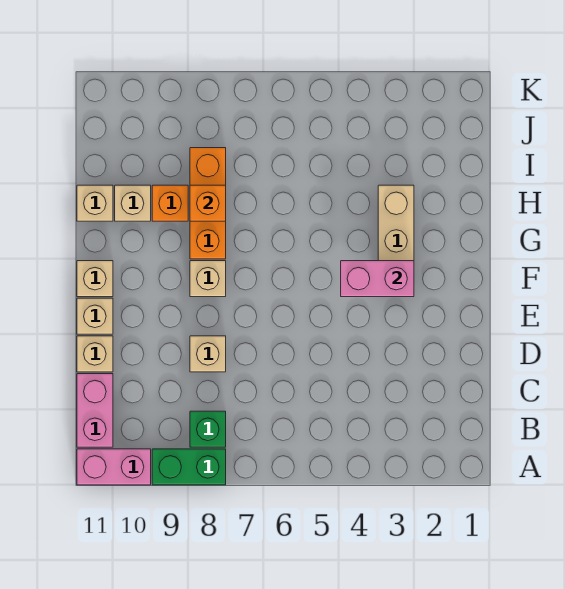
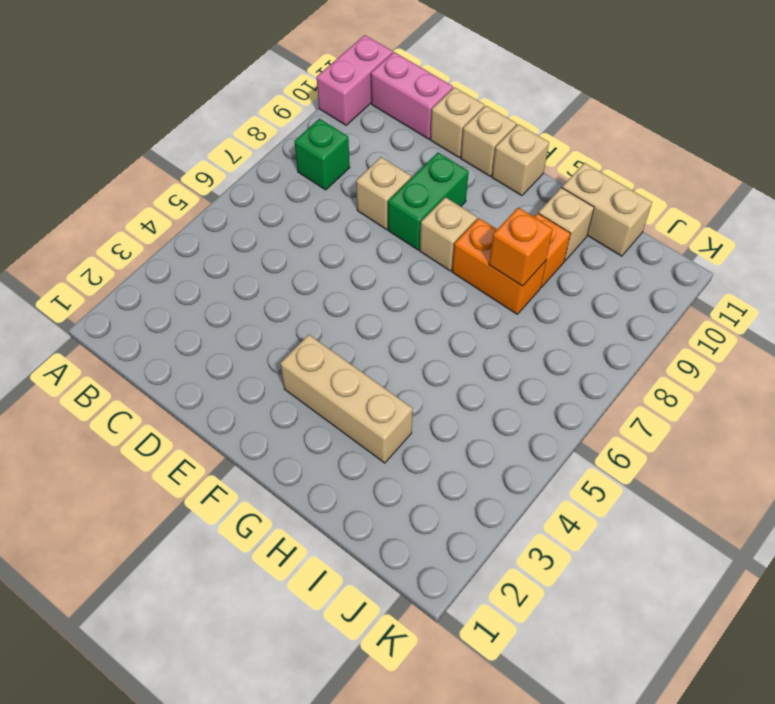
green brick A8:A9 level 1 -> green brick E8:E9 level 1
pink brick F3:F4 level 2 -> none
orange brick G8:I8 level 1 -> orange brick G8:H8 level 1
tan brick H11 level 1 -> tan brick H11:I11 level 1

